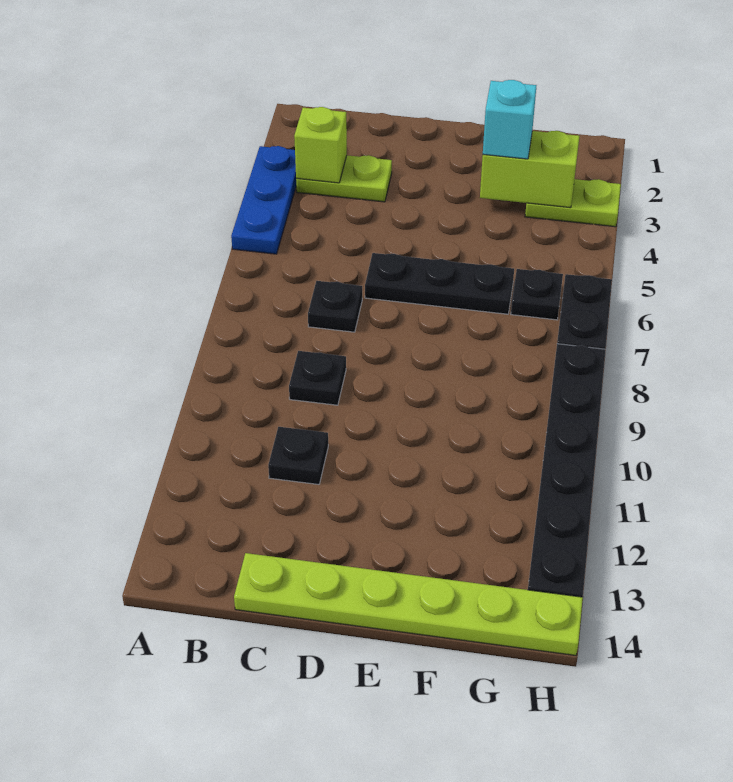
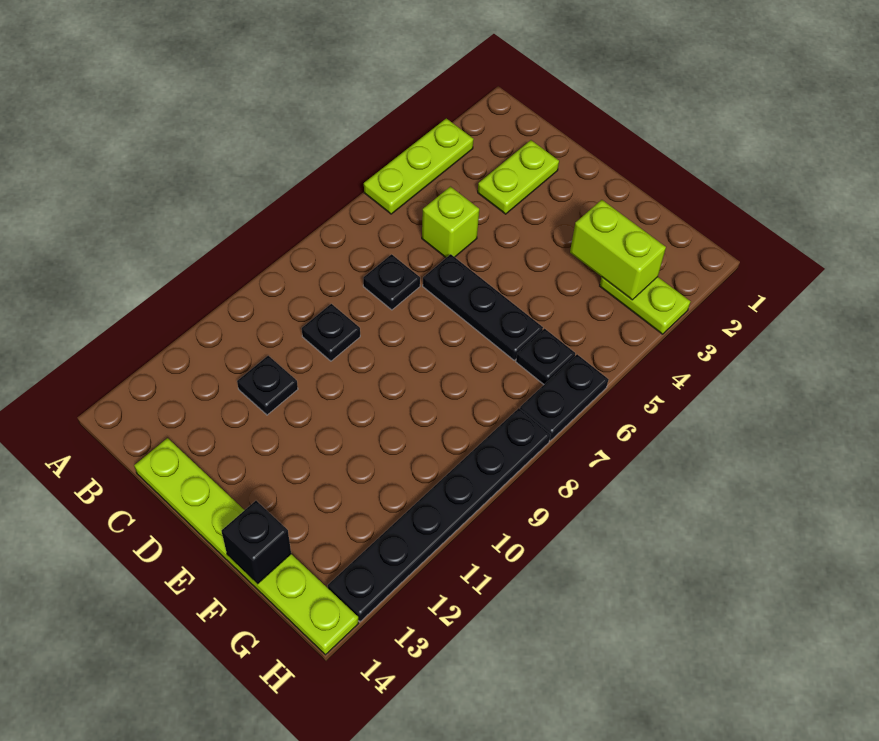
blue plate A3:A5 level 1 -> lime plate A3:A5 level 1
lime plate B3:C3 level 1 -> lime plate C2:C3 level 1
lime brick B3 level 2 -> lime brick C5 level 1
cyan brick F3 level 3 -> none
none -> black brick F14 level 2

